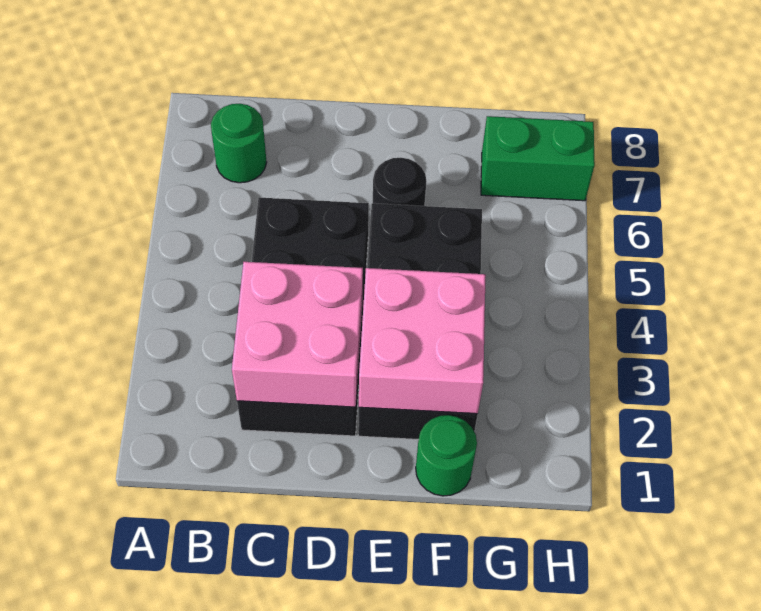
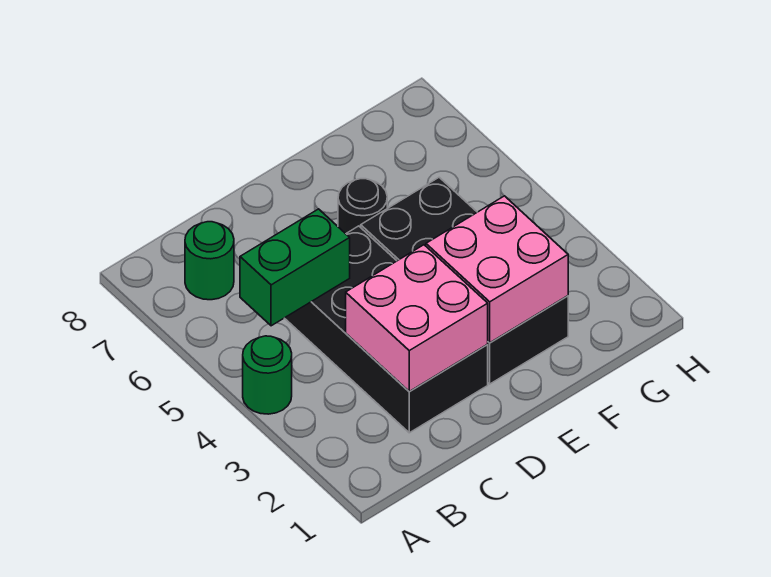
green round brick F1 level 1 -> green round brick A4 level 1
green brick G7:H7 level 1 -> green brick B5:C5 level 2

